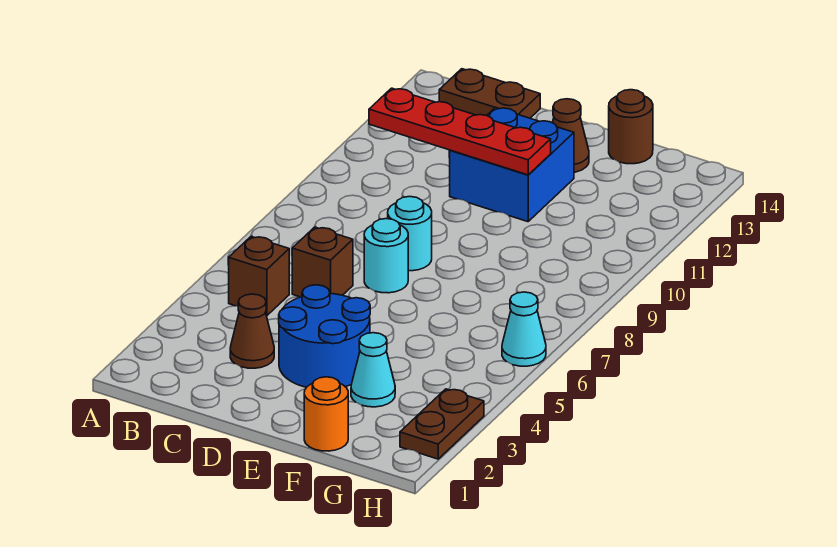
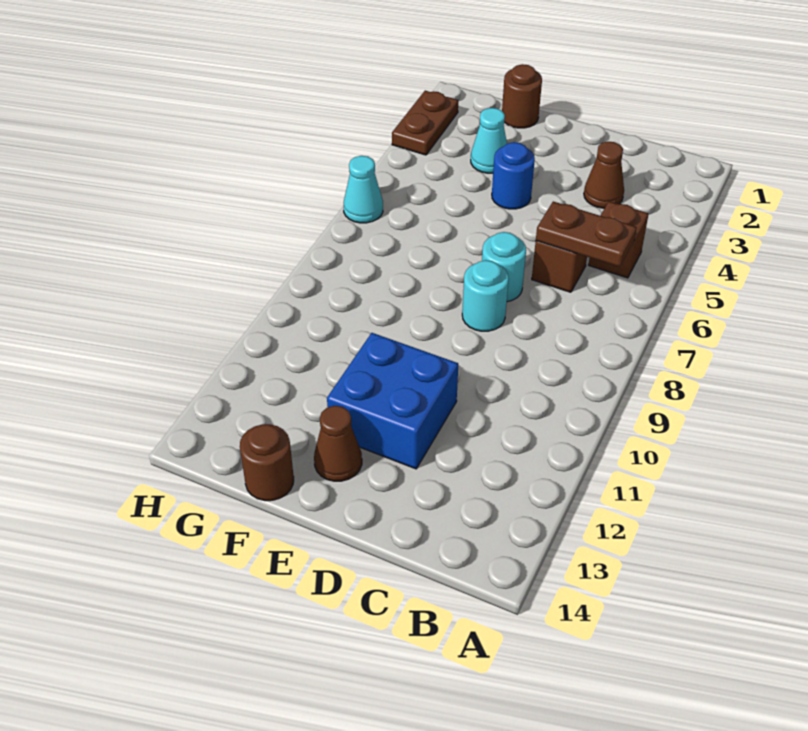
red plate B11:E11 level 2 -> none
brown plate B14:C14 level 1 -> brown plate B6:C6 level 2
blue round brick D3:E4 level 1 -> blue round brick E4 level 1
orange round brick F1 level 1 -> brown round brick F1 level 1

